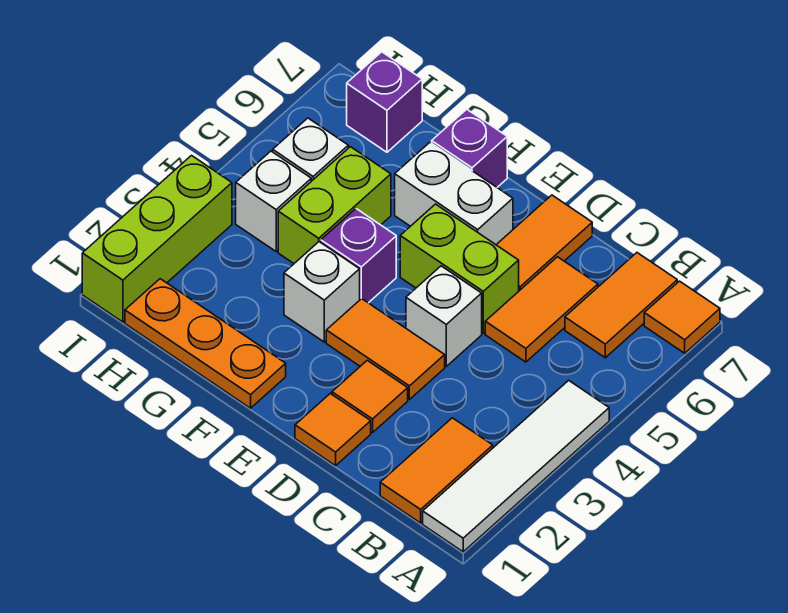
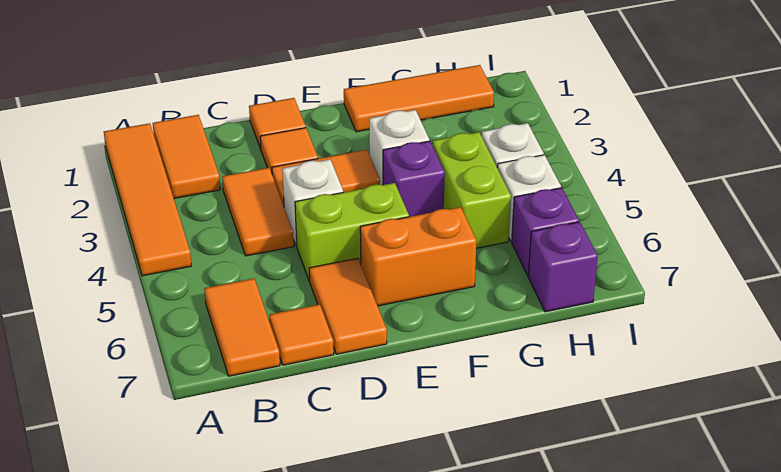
white tile A1:A4 level 1 -> orange tile A1:A4 level 1
orange tile A7 level 1 -> orange tile C7 level 1
orange tile C5:C6 level 1 -> orange tile C3:C4 level 1
white brick E6:F6 level 1 -> orange brick E6:F6 level 1
orange plate F1:H1 level 1 -> orange tile F1:H1 level 1
purple brick F7 level 1 -> purple brick H6 level 1
lime brick I1:I3 level 1 -> none

